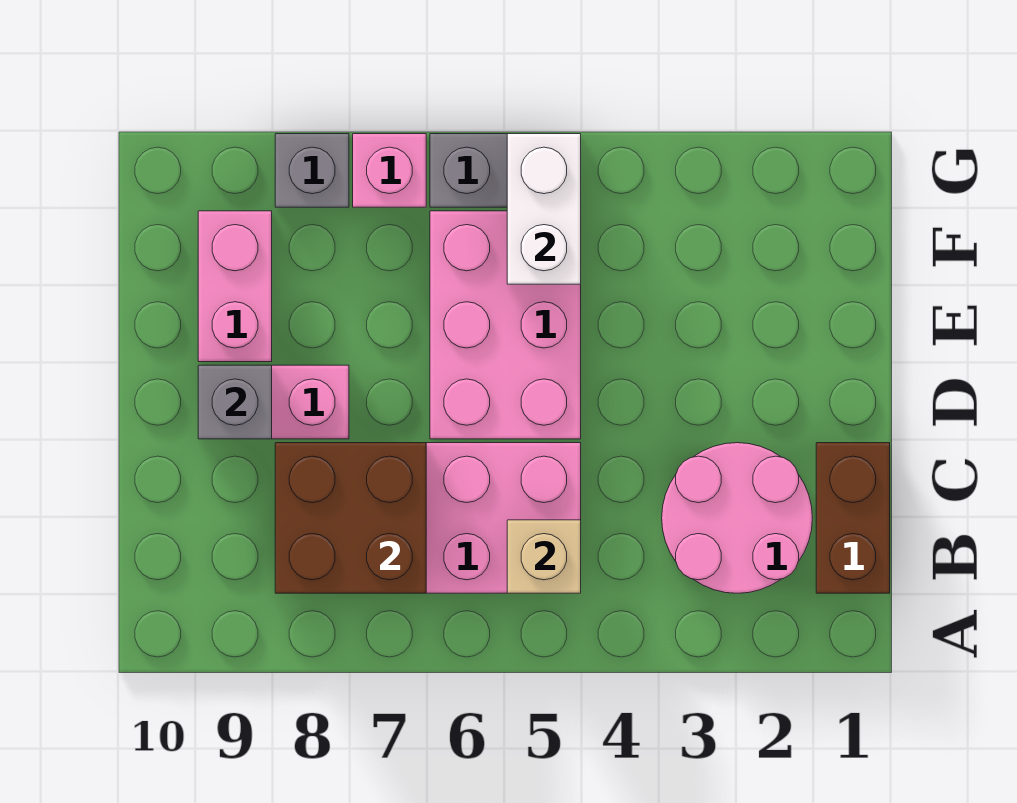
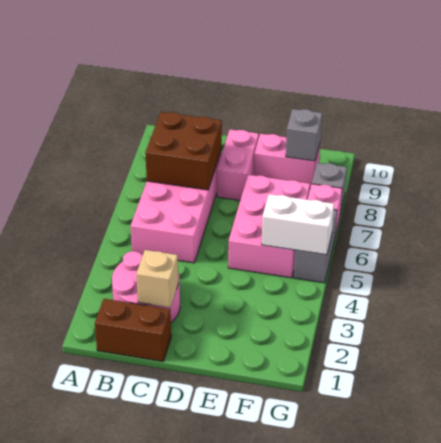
tan brick B5 level 2 -> tan brick C2 level 2
pink brick D5:F6 level 1 -> pink brick E5:F7 level 1
grey brick D9 level 2 -> grey brick F9 level 2

